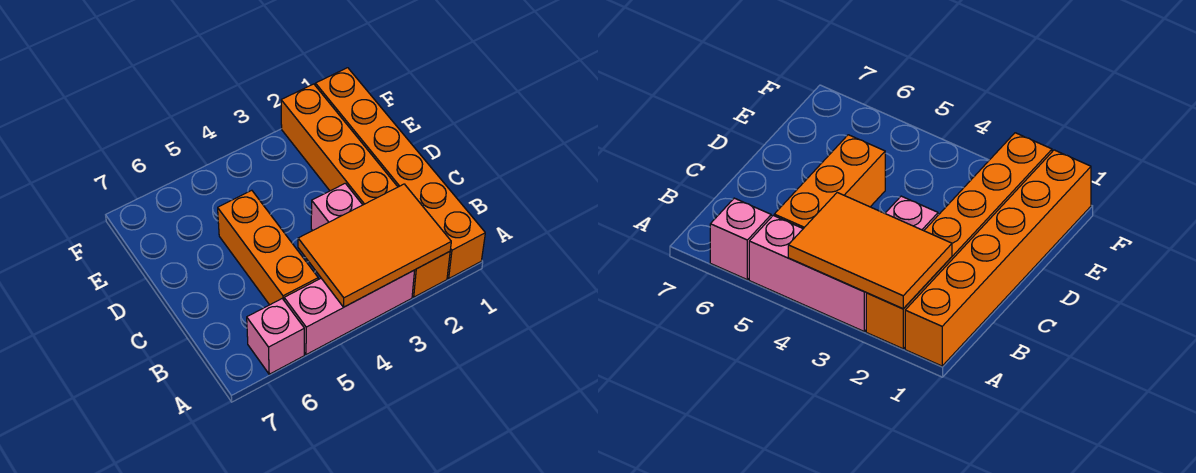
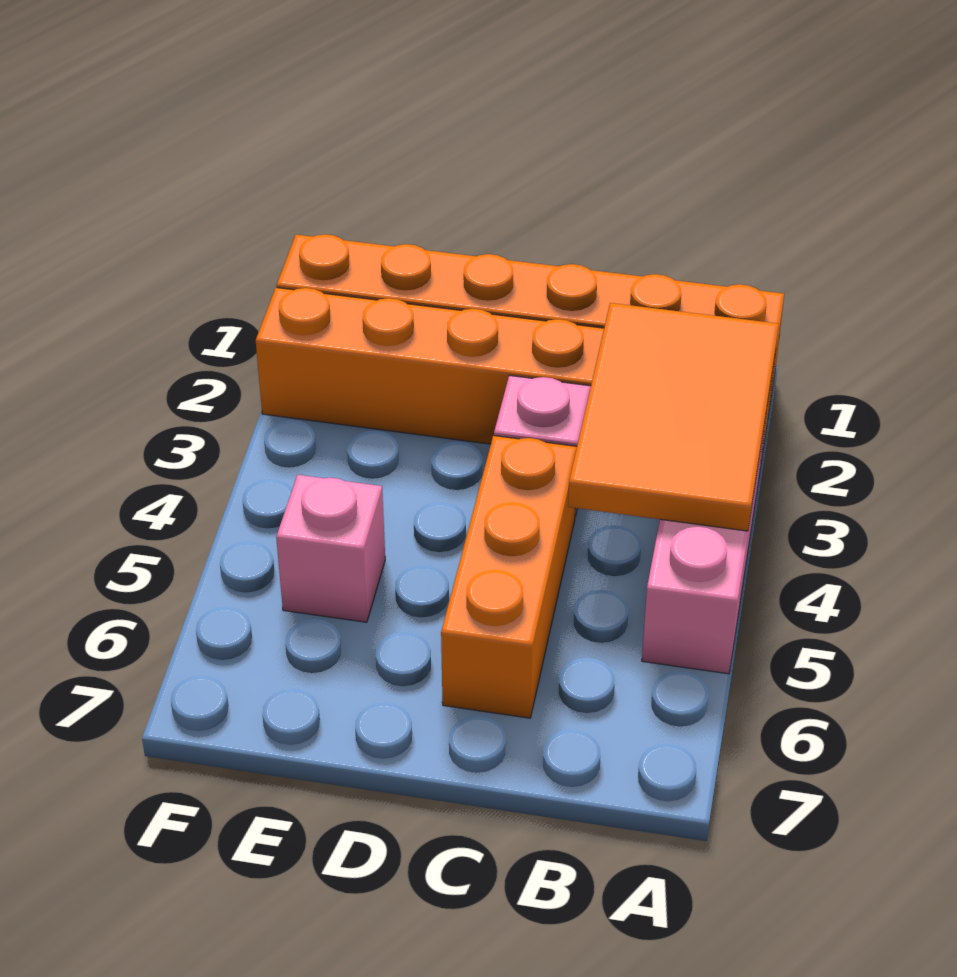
pink brick A6 level 1 -> pink brick E5 level 1
orange brick B5:D5 level 1 -> orange brick C4:C6 level 1

